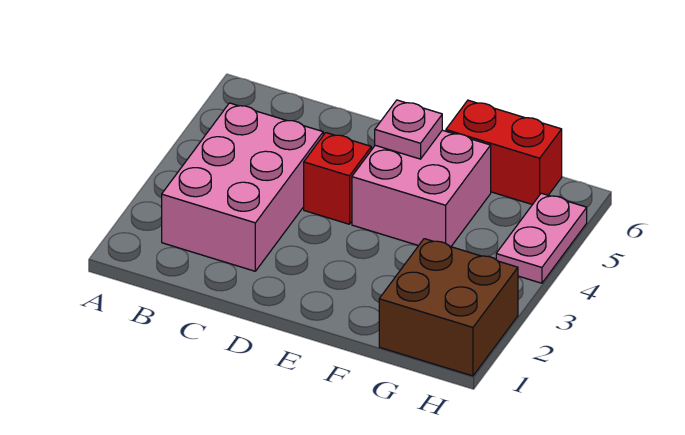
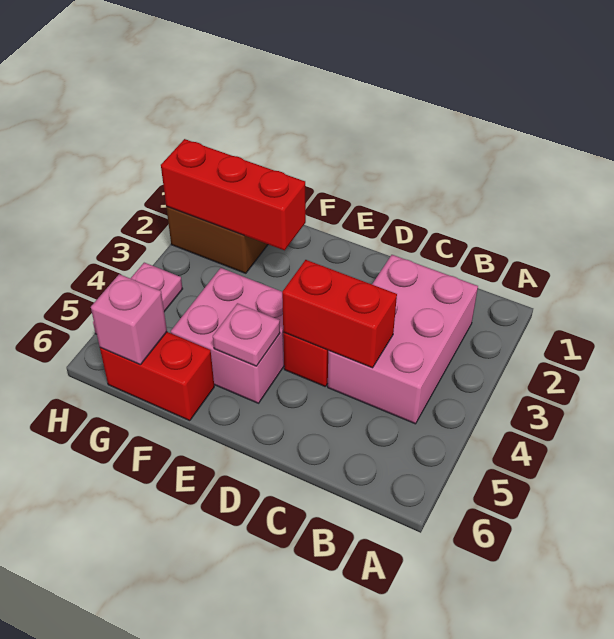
none -> red brick C4:D4 level 2
none -> red brick F2:H2 level 2
none -> pink brick G6 level 2

